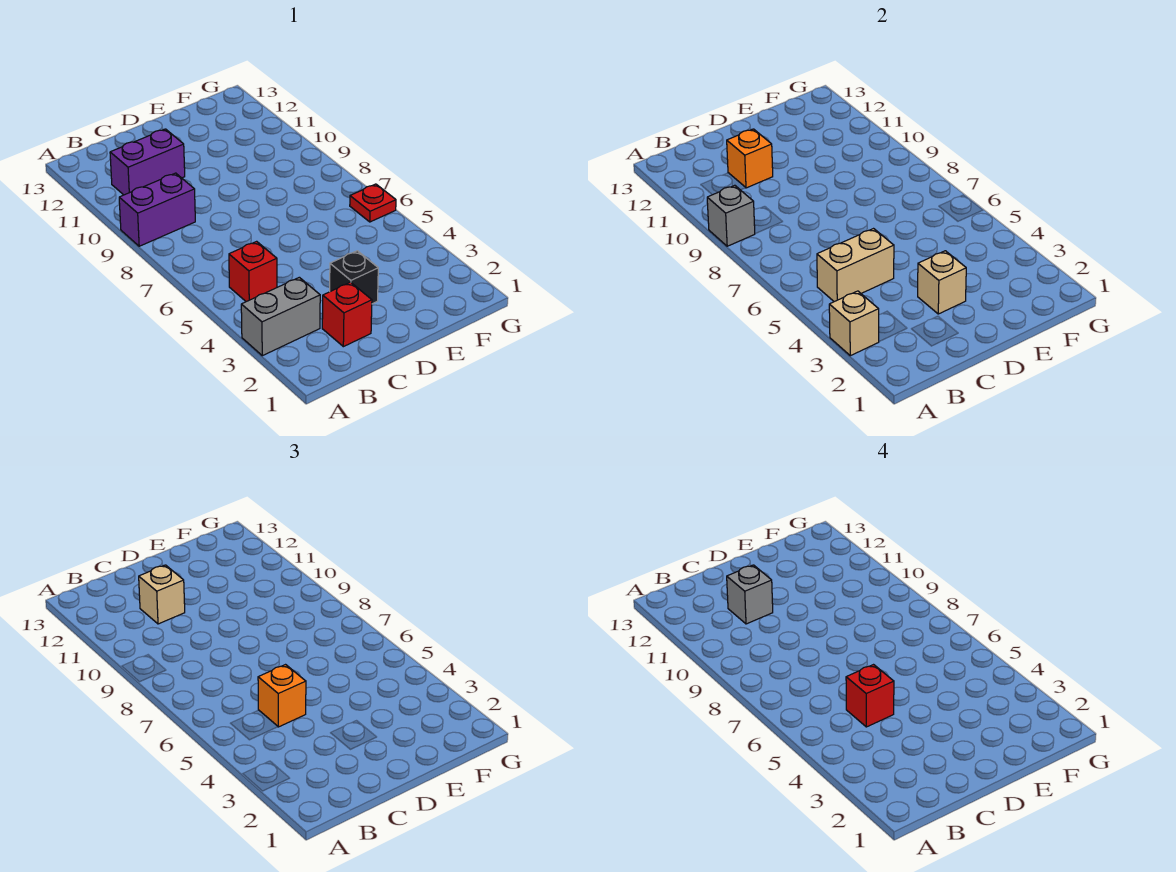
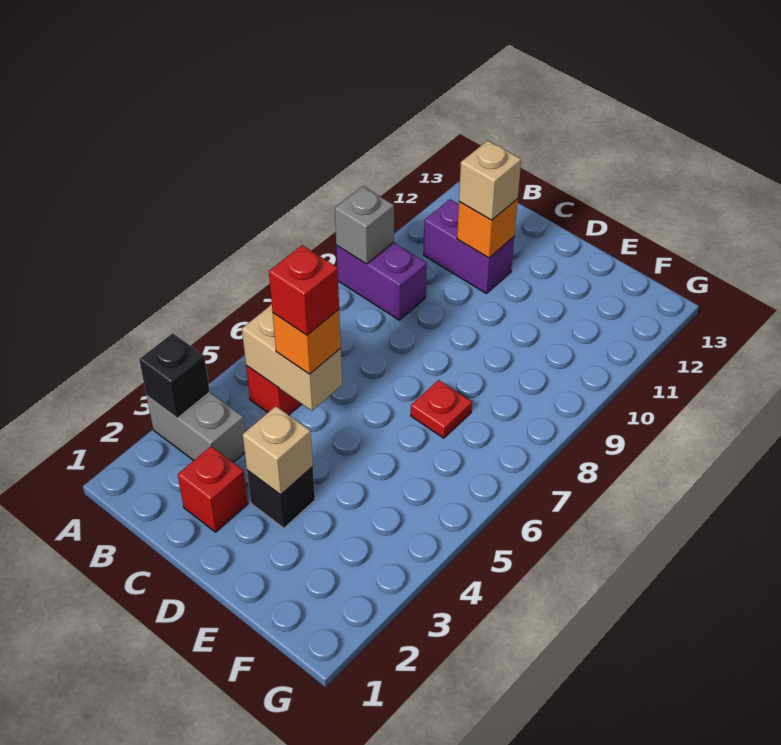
tan brick A3 level 2 -> black brick A3 level 2
grey brick C11 level 4 -> none
red plate G6 level 1 -> red plate E7 level 1

